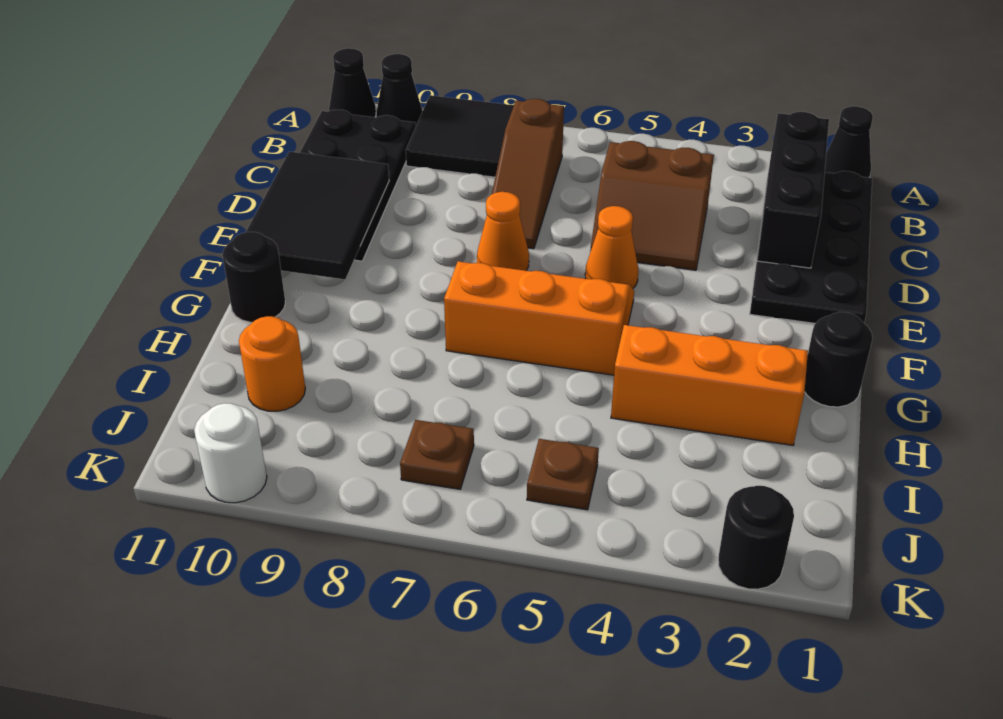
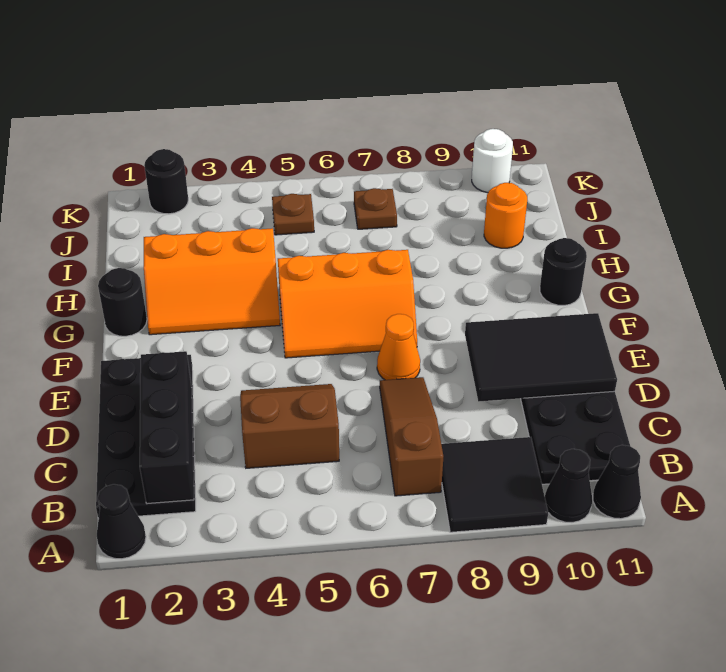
black tile D10:F11 level 2 -> black tile D9:E11 level 2
orange cone E5 level 1 -> none

